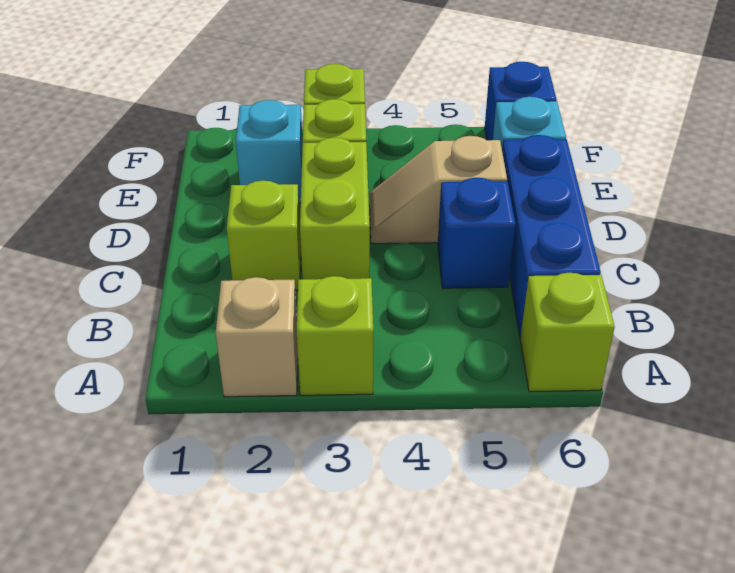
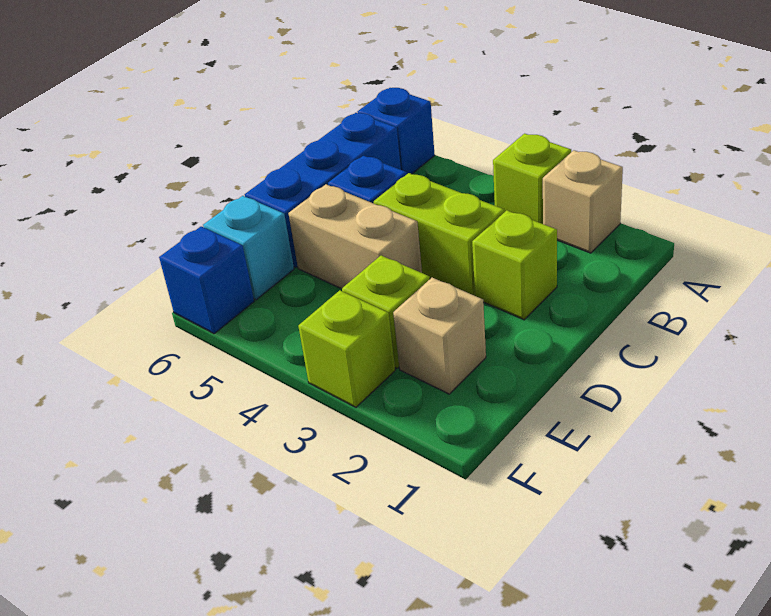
lime brick A6 level 1 -> blue brick A6 level 1
lime brick C3:D3 level 1 -> lime brick C3:C4 level 1
tan slope D4:D5 level 1 top 5 -> tan brick D4:D5 level 1
cyan brick E2 level 1 -> tan brick E2 level 1

